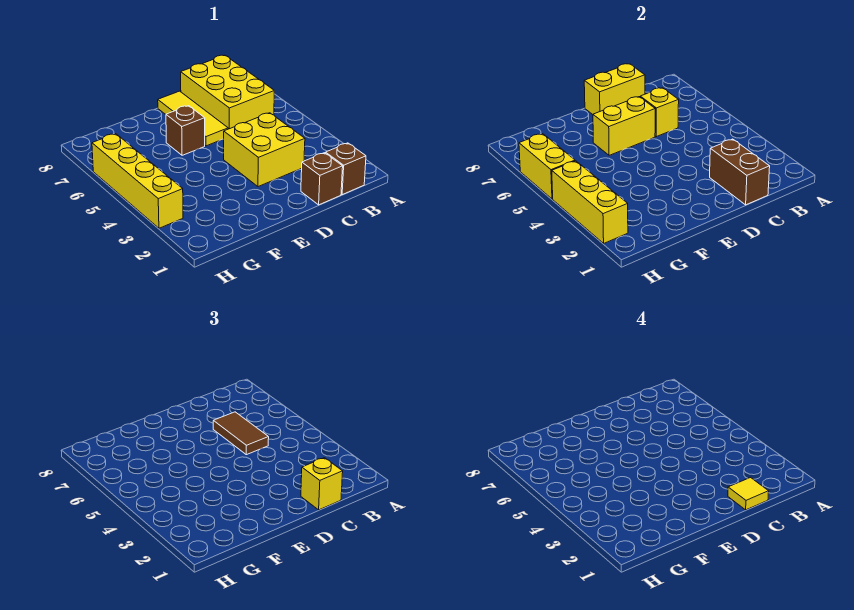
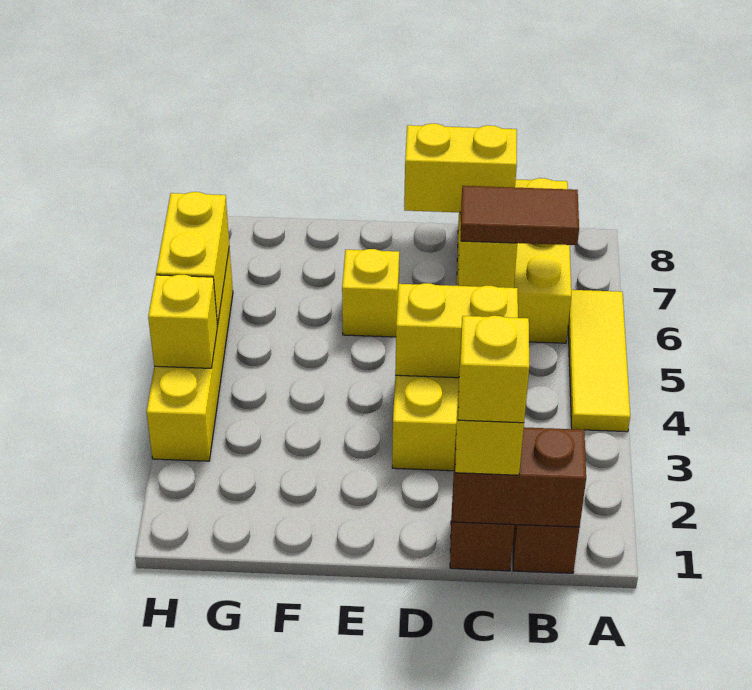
brown brick C1:C2 level 2 -> brown brick B1:C1 level 2
yellow tile C1 level 4 -> yellow brick C1 level 4
brown tile C5:C6 level 3 -> brown tile B6:C6 level 3
yellow tile D6:D8 level 1 -> yellow tile A4:A6 level 1
yellow brick D6:E6 level 2 -> yellow brick C4:D4 level 2
brown brick E6 level 1 -> yellow brick E6 level 1
yellow brick H2:H4 level 2 -> yellow brick H4 level 2

